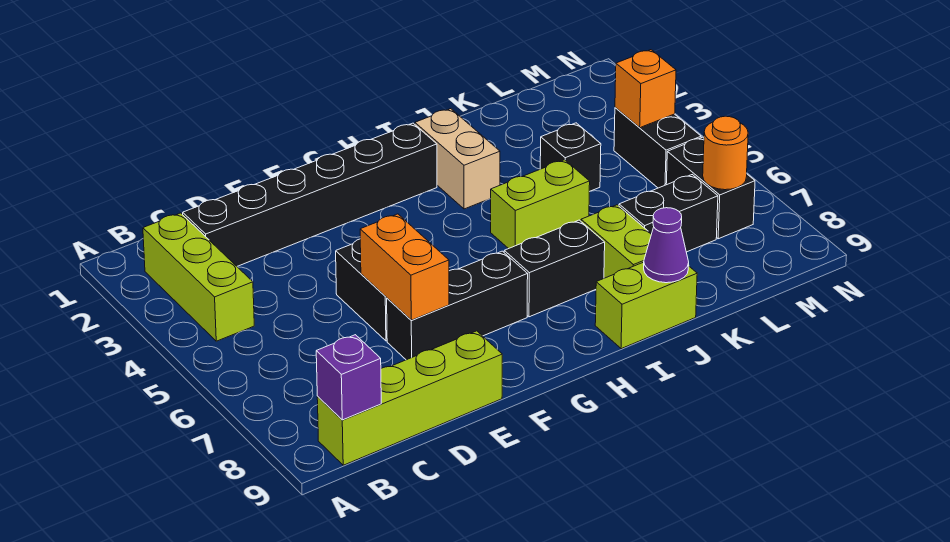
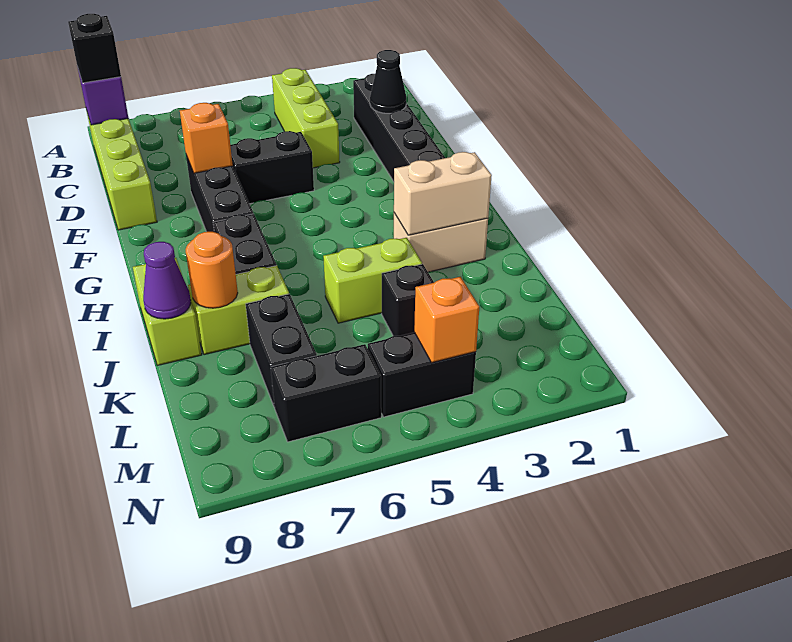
lime brick B2:B4 level 1 -> lime brick B4:D4 level 1
none -> black brick B9 level 3
none -> black cone D2 level 2
orange brick E6:E7 level 2 -> orange brick E7 level 2
none -> tan brick I2:I3 level 2
lime brick I5:J5 level 1 -> lime brick J4:J5 level 1
orange round brick M7 level 2 -> orange round brick J8 level 2

